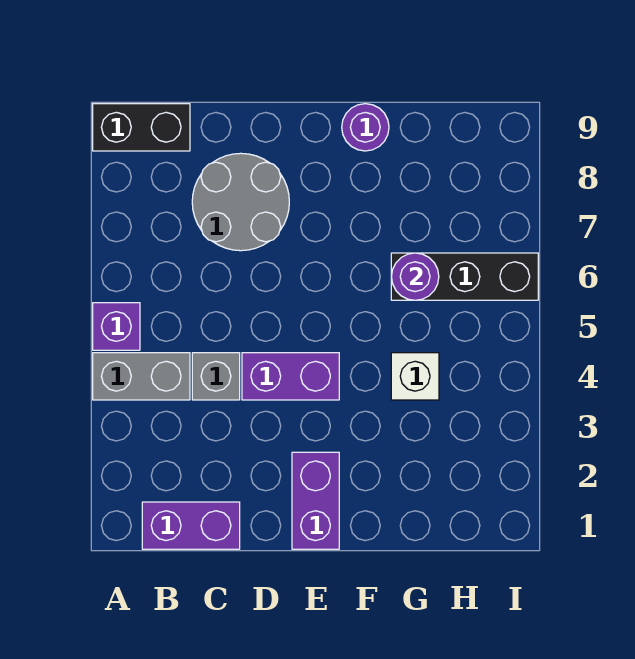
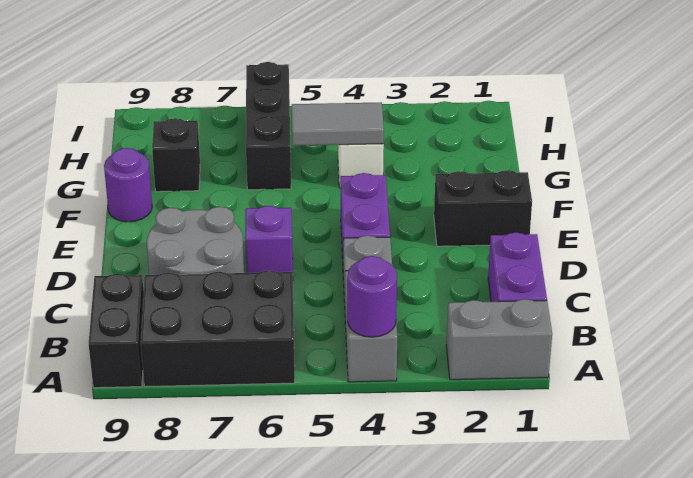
none -> grey brick A1:A2 level 1
purple brick A5 level 1 -> purple brick D6 level 1
none -> black brick A6:B8 level 1
purple brick E1:E2 level 1 -> black brick E1:E2 level 1
none -> grey tile G4:G5 level 2
purple round brick G6 level 2 -> purple round brick A4 level 2
none -> black brick G8 level 1

